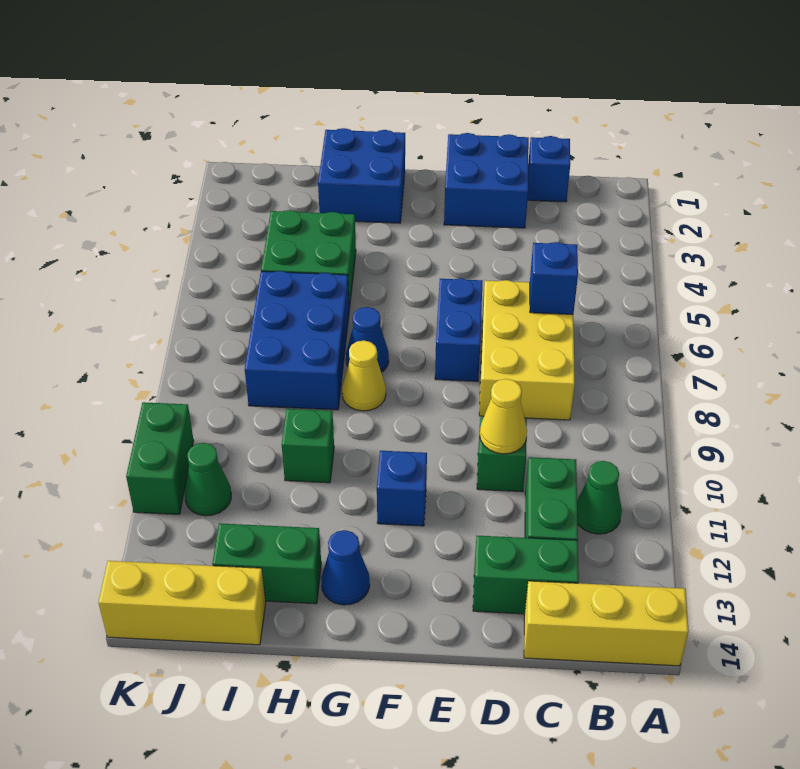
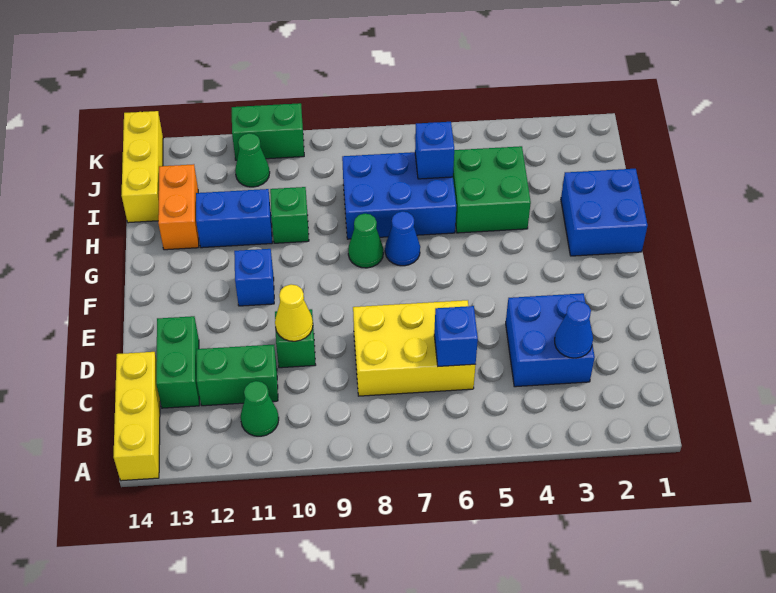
blue brick C1 level 1 -> blue brick I6 level 2
blue brick D1:E2 level 1 -> blue brick C3:D4 level 1
blue brick E6:E7 level 1 -> blue brick H11:H12 level 1
yellow cone G8 level 1 -> green cone G8 level 1
blue cone G13 level 1 -> blue cone C3 level 2
green brick H13:I13 level 1 -> orange brick H13:I13 level 1

